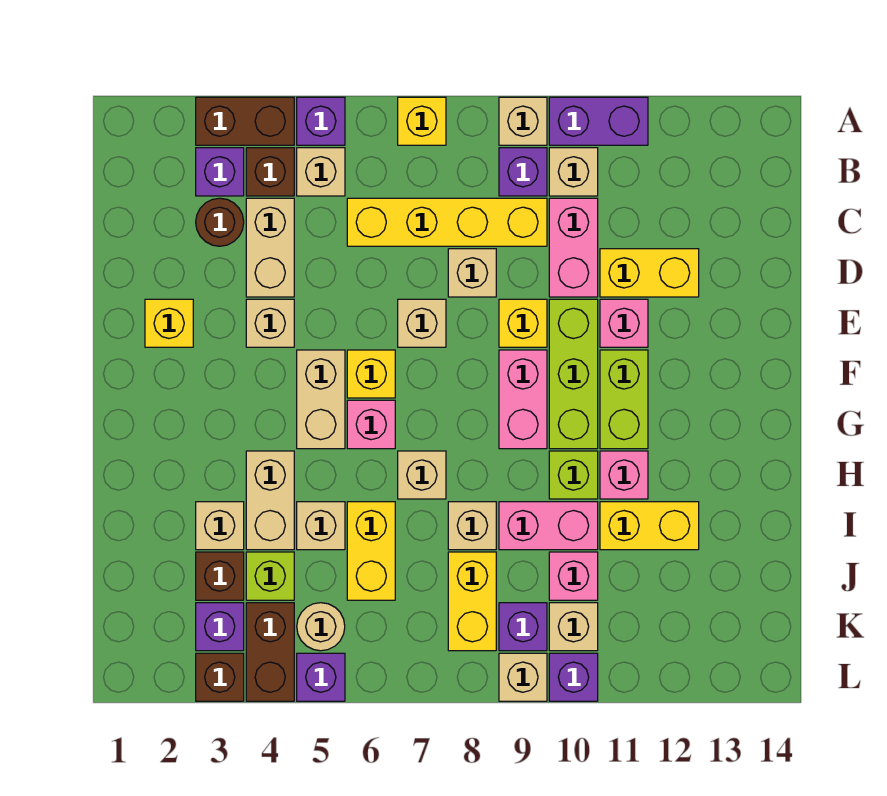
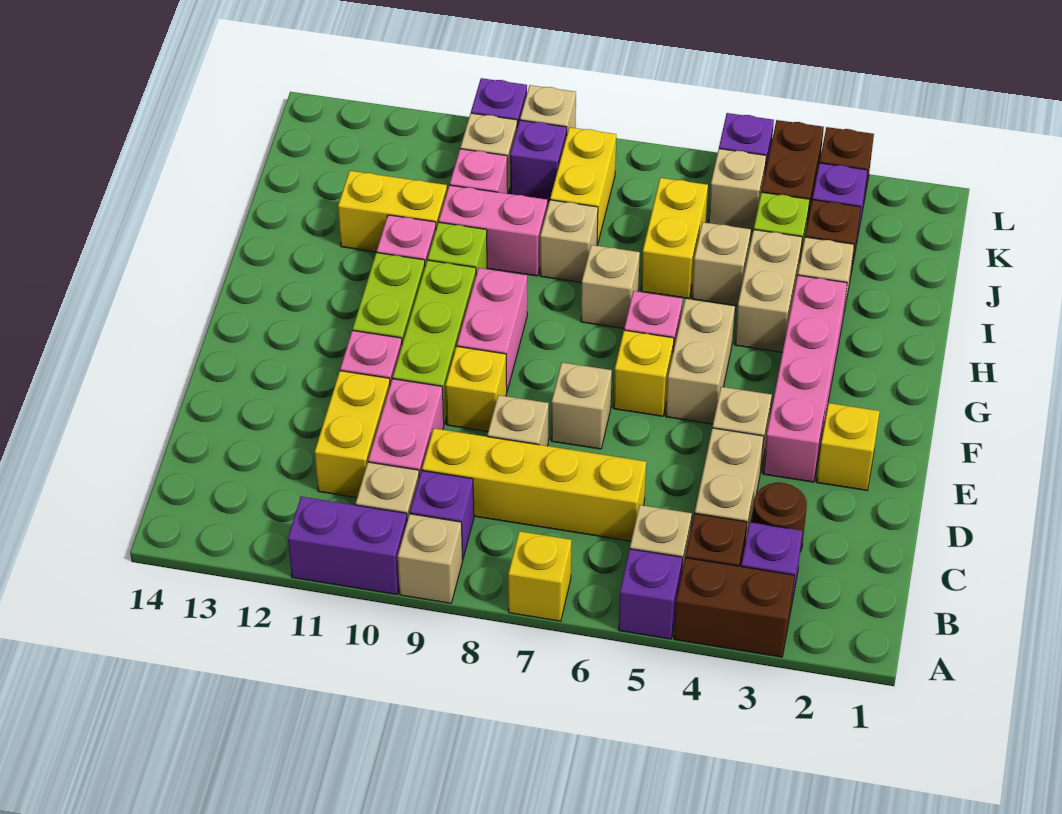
yellow brick D11:D12 level 1 -> yellow brick C11:D11 level 1
none -> pink brick E3:H3 level 1
tan round brick K5 level 1 -> tan brick K5 level 1

